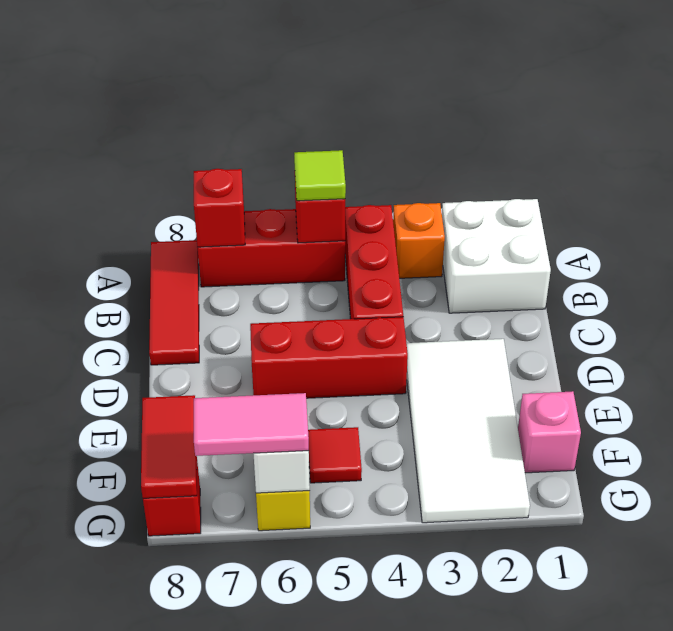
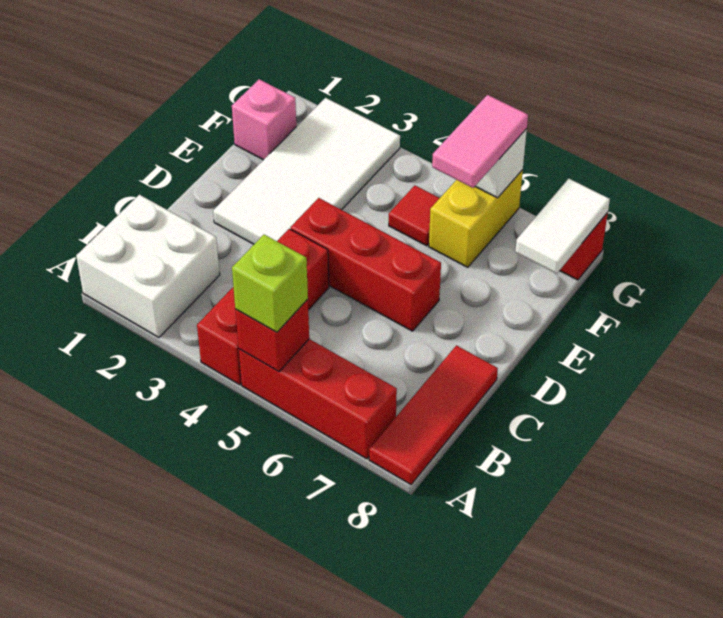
orange brick A3 level 1 -> none
lime tile A5 level 3 -> lime brick A5 level 3
red brick A7 level 2 -> none
red tile F8:G8 level 2 -> white tile F8:G8 level 2
pink tile G6:G7 level 3 -> pink tile F6:G6 level 3

